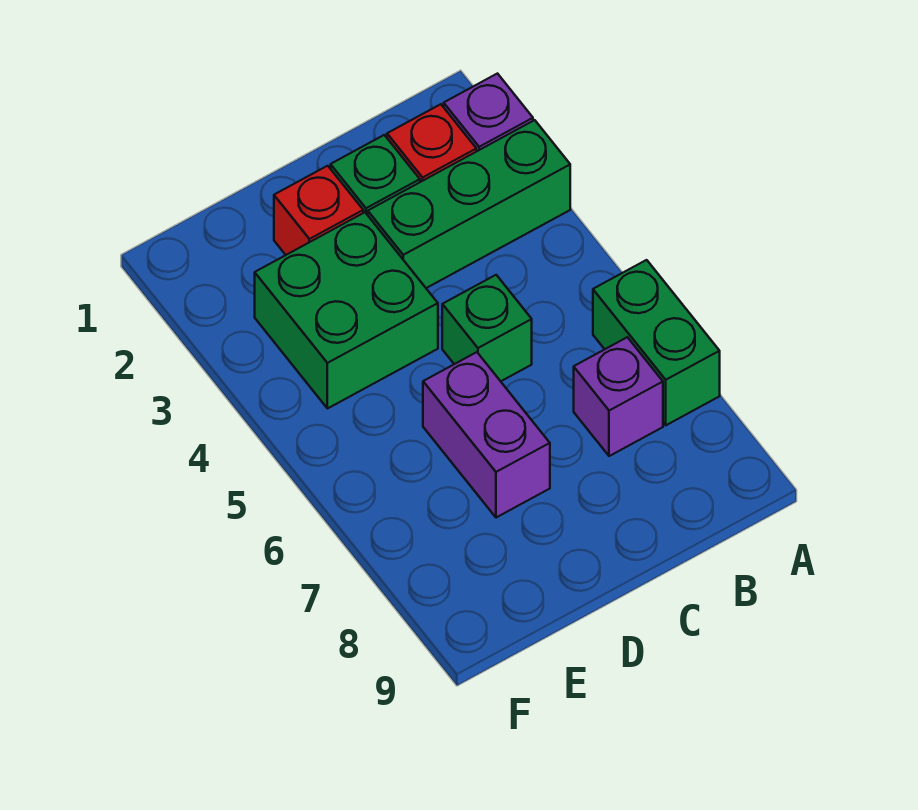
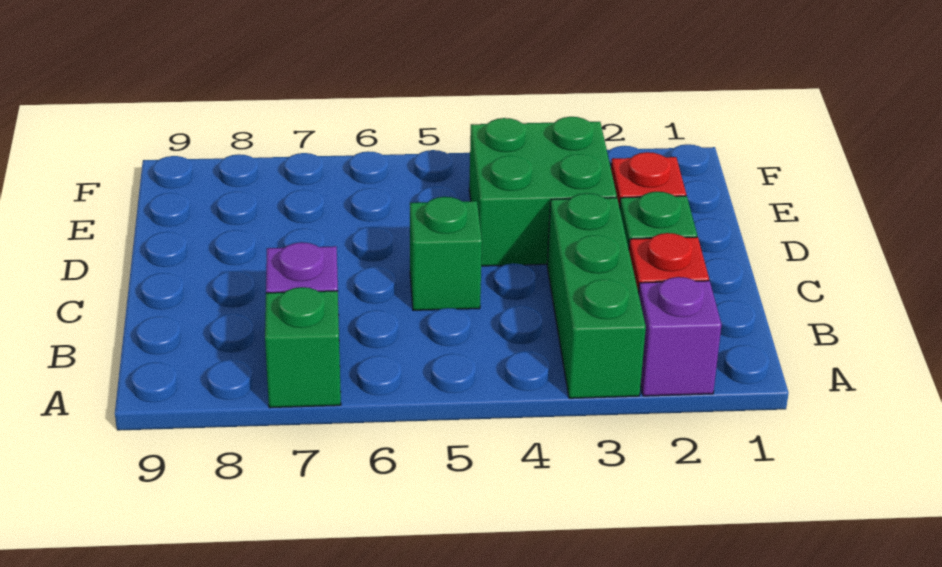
green brick A6:A7 level 1 -> green brick A7 level 1
purple brick D6:D7 level 1 -> none

